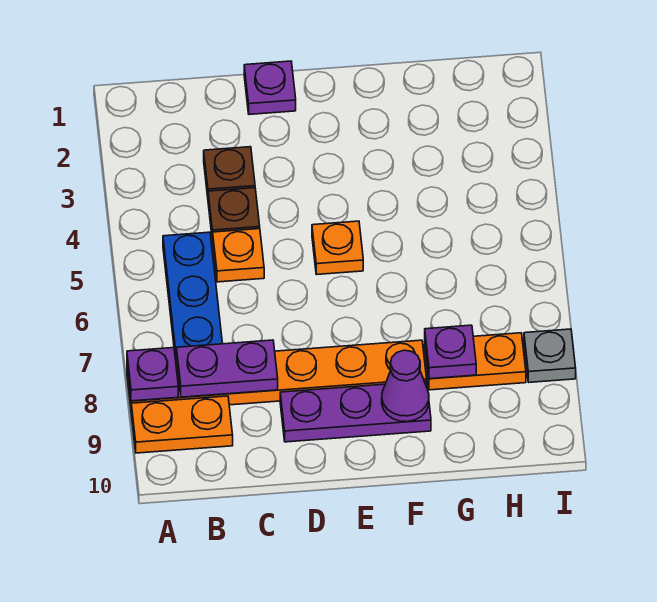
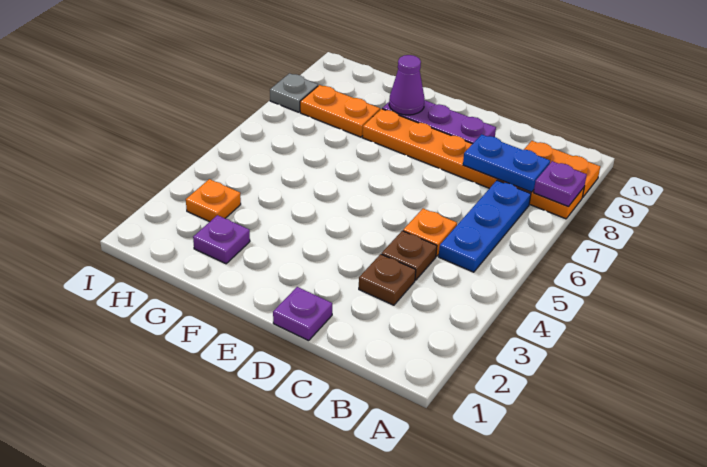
purple plate B8:C8 level 2 -> blue plate B8:C8 level 2
orange plate E5 level 1 -> orange plate H3 level 1
purple plate G8 level 2 -> purple plate G2 level 1

